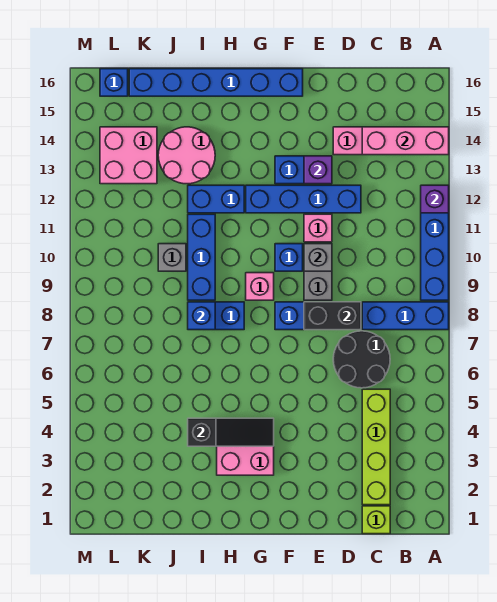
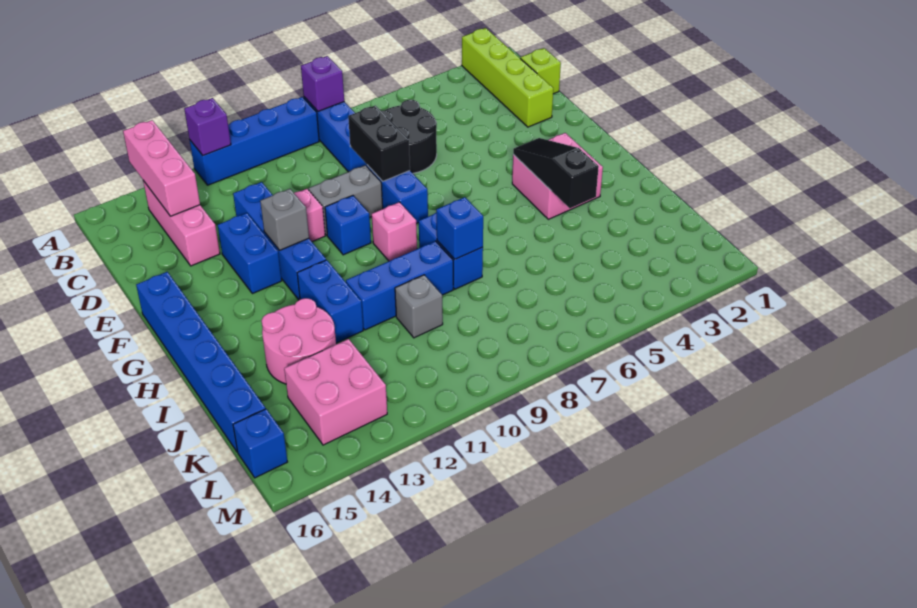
lime brick C2:C5 level 1 -> lime brick A2:D2 level 1
grey brick E10 level 2 -> grey brick F12 level 2
purple brick E13 level 2 -> purple brick A8 level 2

